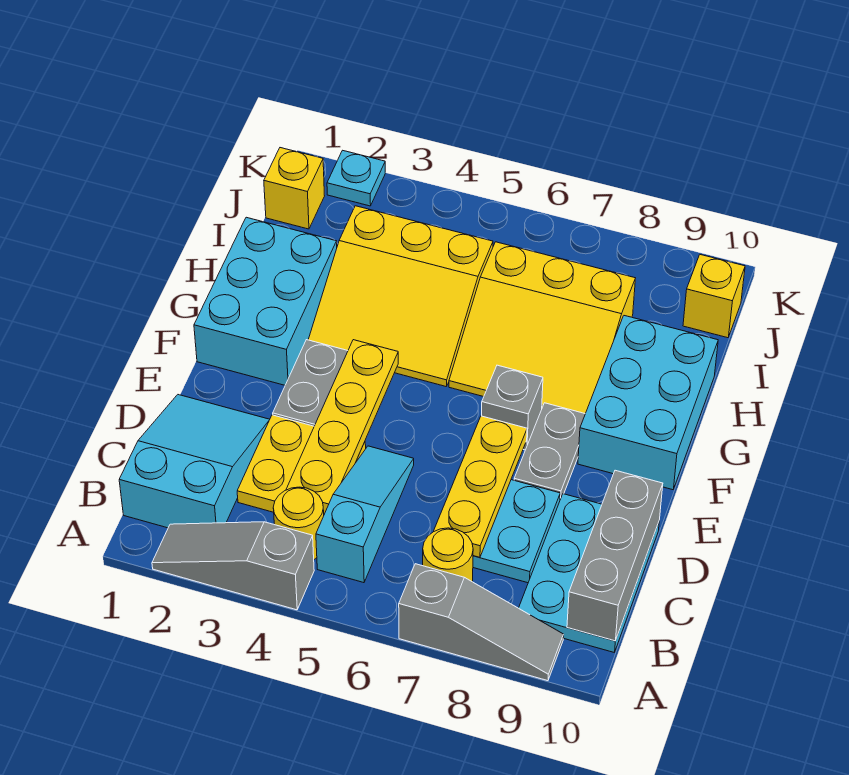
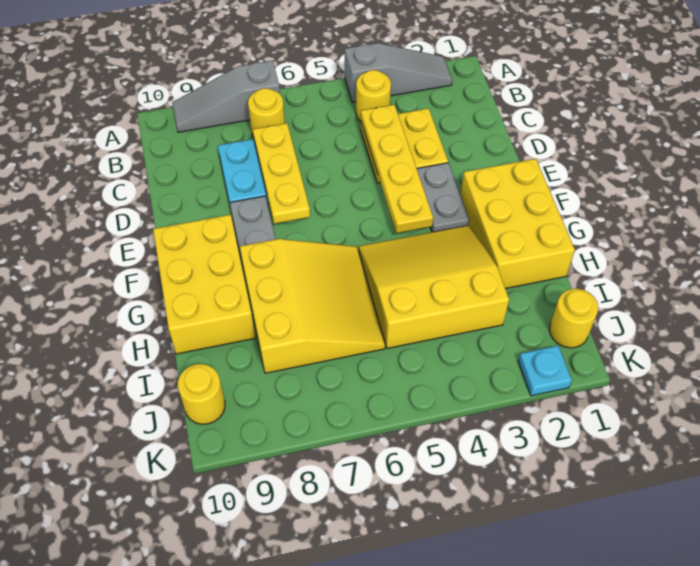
cyan slope B1:D2 level 1 top B -> none
cyan slope B5:D5 level 1 top B -> none
cyan plate B9:D10 level 1 -> none
grey brick B10:D10 level 2 -> none
cyan brick F1:H2 level 1 -> yellow brick F1:H2 level 1
grey brick F7 level 1 -> none
cyan brick F9:H10 level 1 -> yellow brick F9:H10 level 1
yellow slope G6:I8 level 1 top I -> yellow slope G6:I8 level 1 top 8
yellow brick J1 level 1 -> yellow round brick J1 level 1
yellow brick J10 level 1 -> yellow round brick J10 level 1

